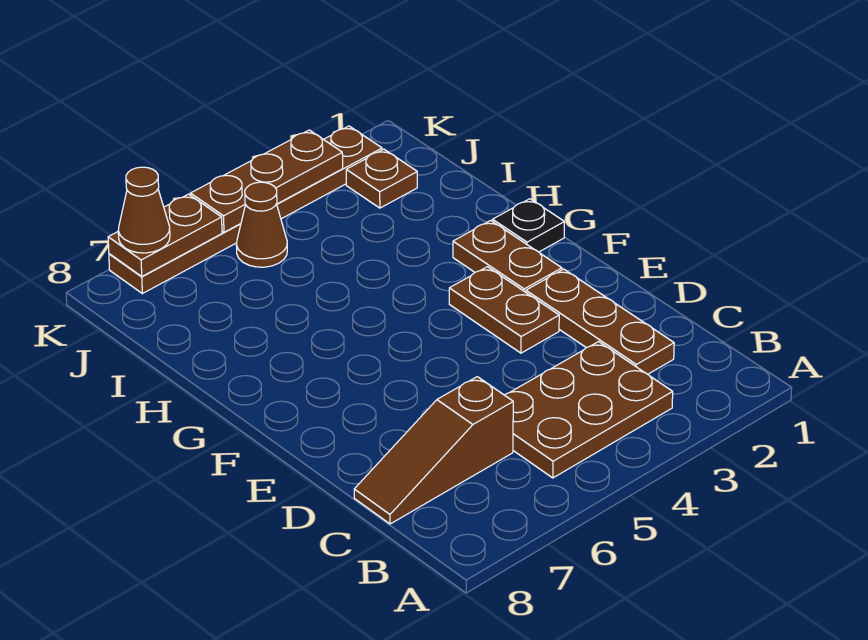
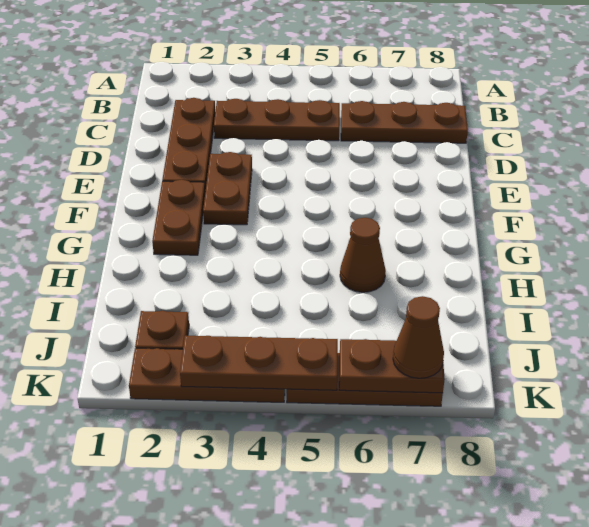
brown plate B3:C5 level 1 -> brown plate C3:C5 level 1
brown slope C6:C8 level 1 top 6 -> brown plate C6:C8 level 1
black plate G1 level 1 -> none
brown cone J5 level 1 -> brown cone H6 level 1

